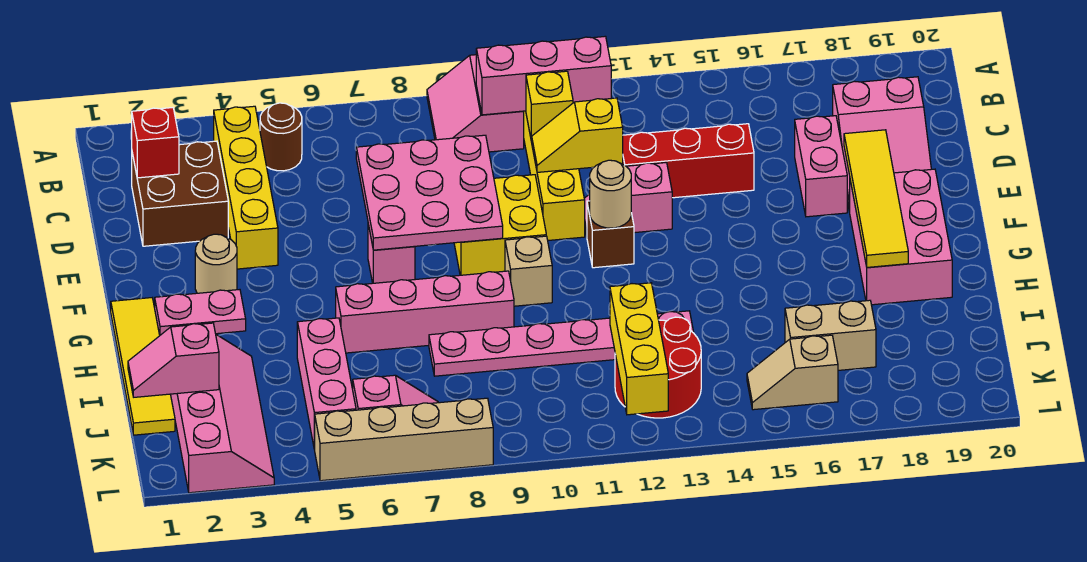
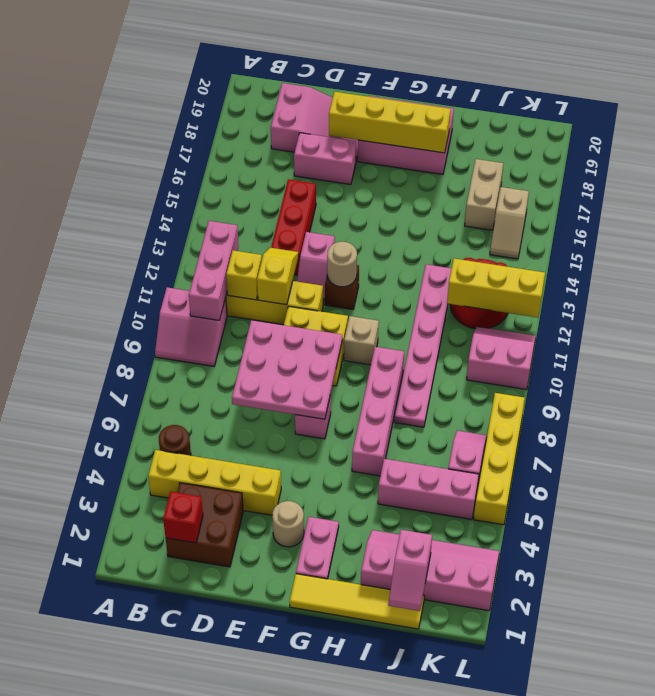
yellow slope D11:D12 level 2 top 12 -> yellow slope D11:D12 level 2 top 11
yellow tile E18:H18 level 2 -> yellow brick E18:H18 level 2
none -> pink slope K10:L11 level 1 top 10
tan brick L5:L8 level 1 -> yellow brick L5:L8 level 1

